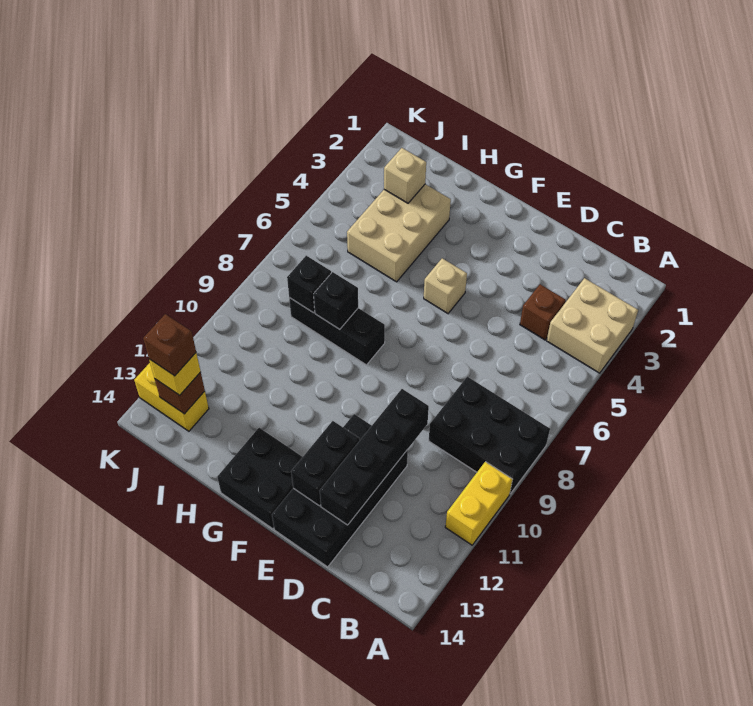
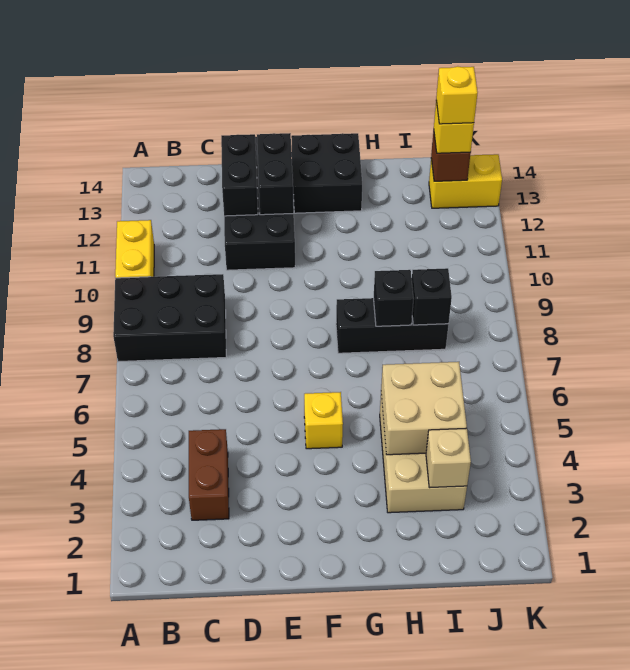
tan brick A3:B4 level 1 -> tan brick H4:I5 level 2
brown brick C4 level 1 -> brown brick C3:C4 level 1
black brick D10:D13 level 2 -> black brick D12:D13 level 2
tan brick F5 level 1 -> yellow brick F5 level 1
brown brick J13 level 4 -> yellow brick J13 level 4

